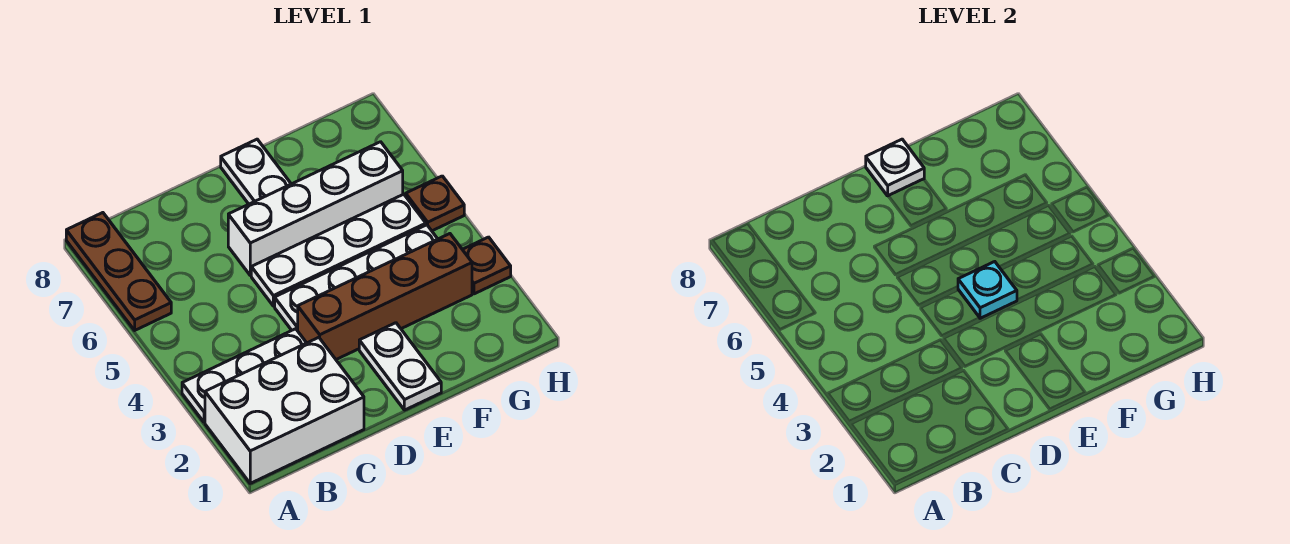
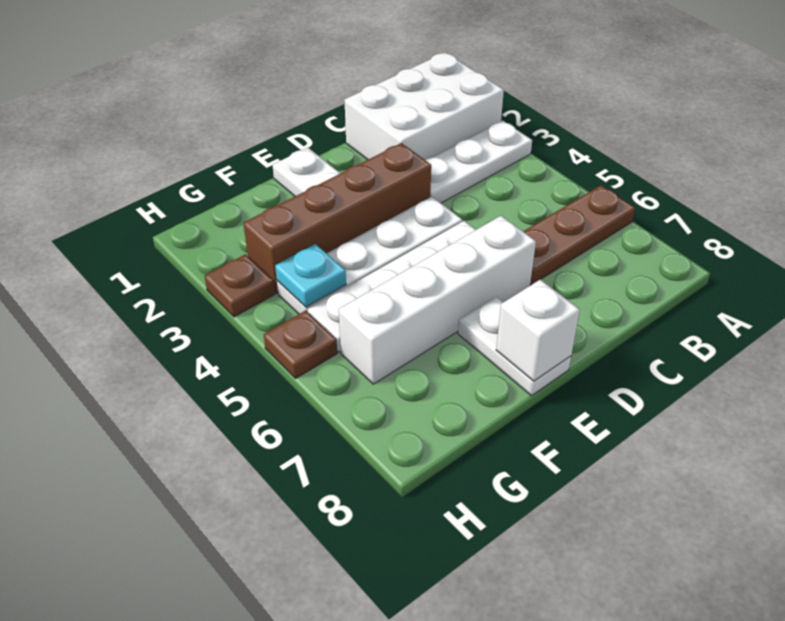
brown plate A6:A8 level 1 -> brown plate A6:C6 level 1
cyan plate E4 level 2 -> cyan plate G4 level 2
white plate E8 level 2 -> white brick E8 level 2

